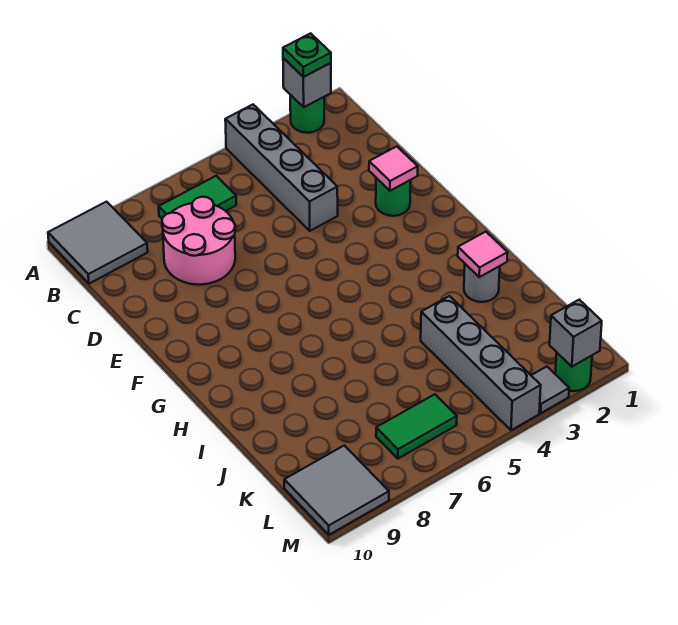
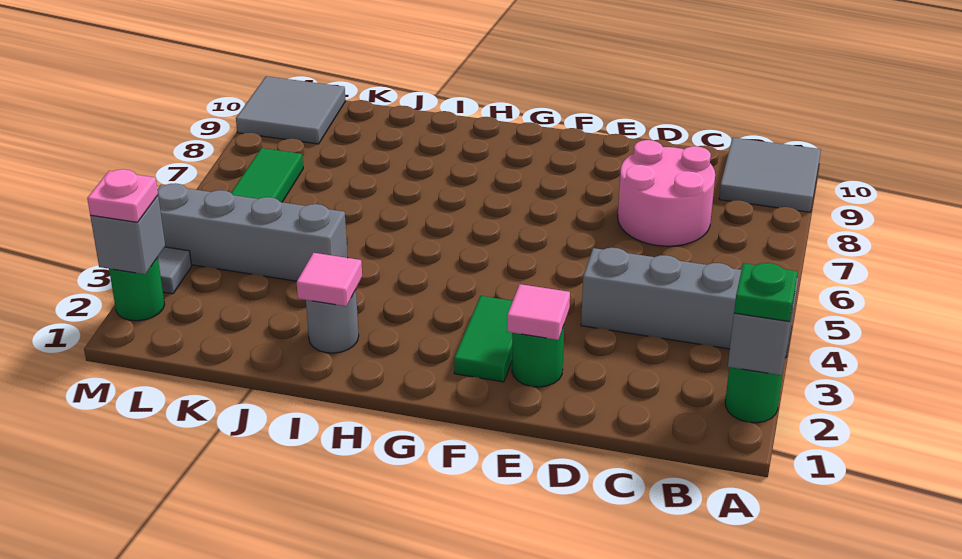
green tile B6:B7 level 1 -> green tile F2:F3 level 1
none -> pink plate M2 level 3

